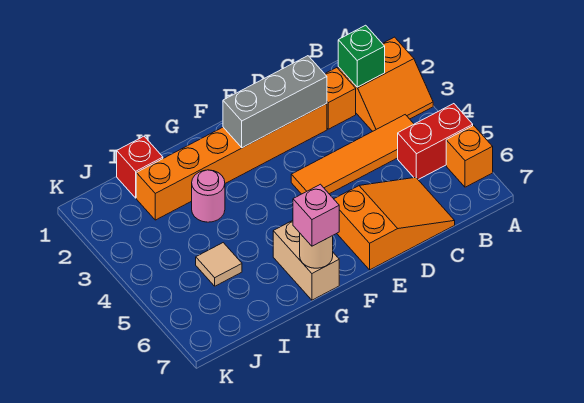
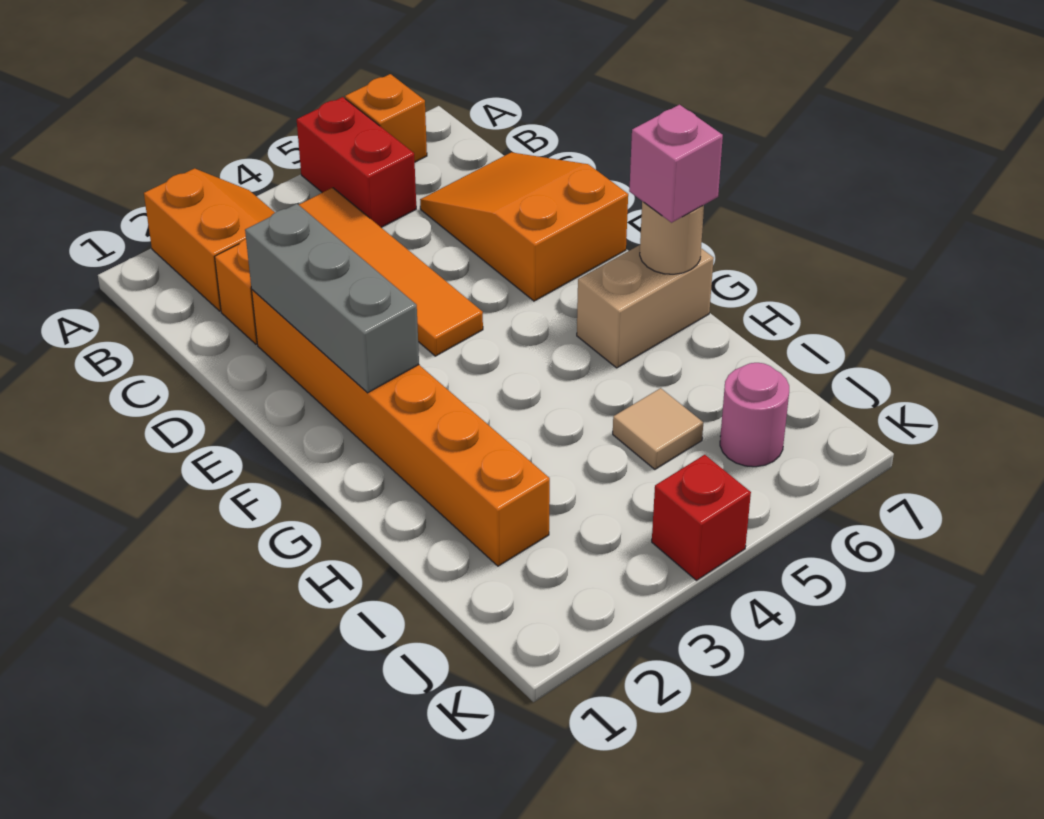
green brick B2 level 2 -> none
pink round brick H3 level 1 -> pink round brick J6 level 1
red brick I1 level 1 -> red brick K4 level 1

